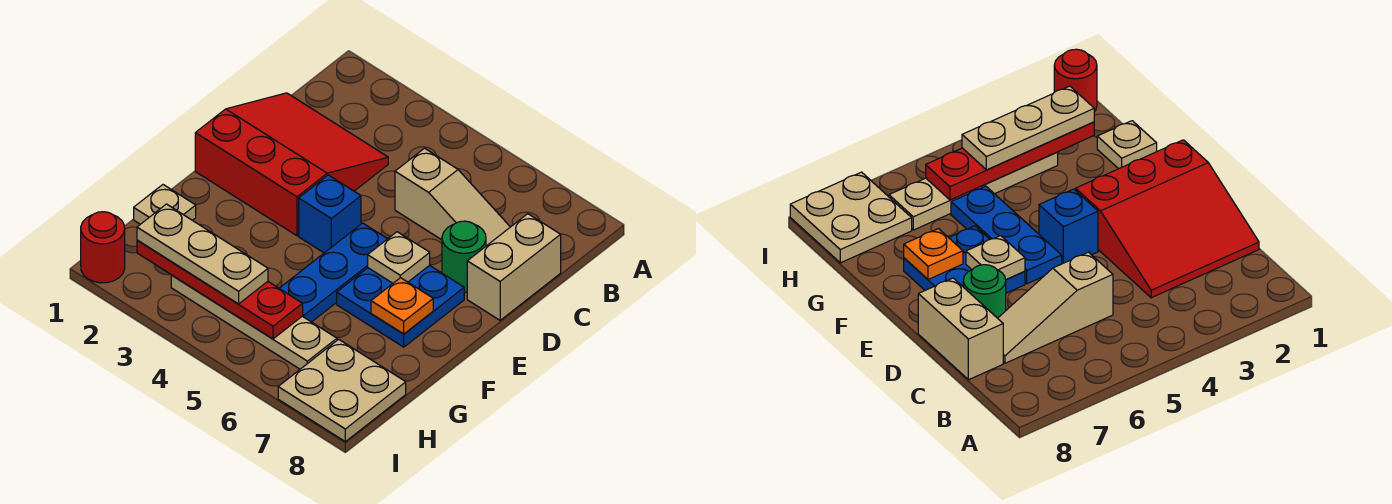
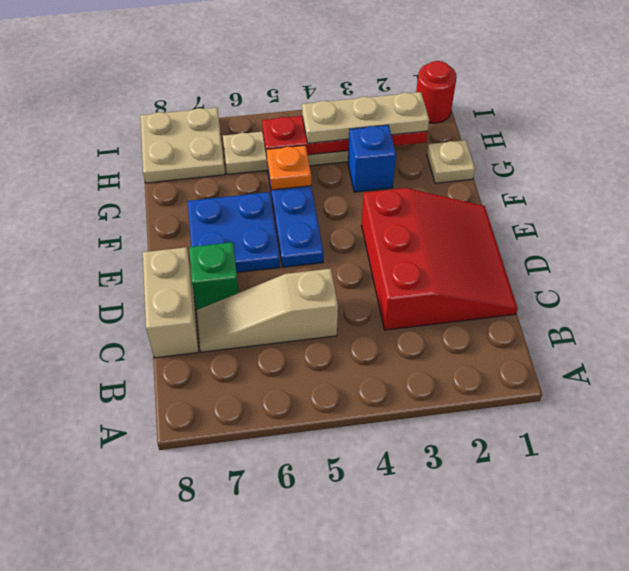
red slope C1:E3 level 1 top E -> red slope C1:E3 level 1 top 3
green round brick D7 level 1 -> green brick D7 level 1
blue brick E4 level 1 -> blue brick G3 level 1
tan plate E6 level 2 -> none
orange plate F7 level 2 -> orange plate G5 level 2

